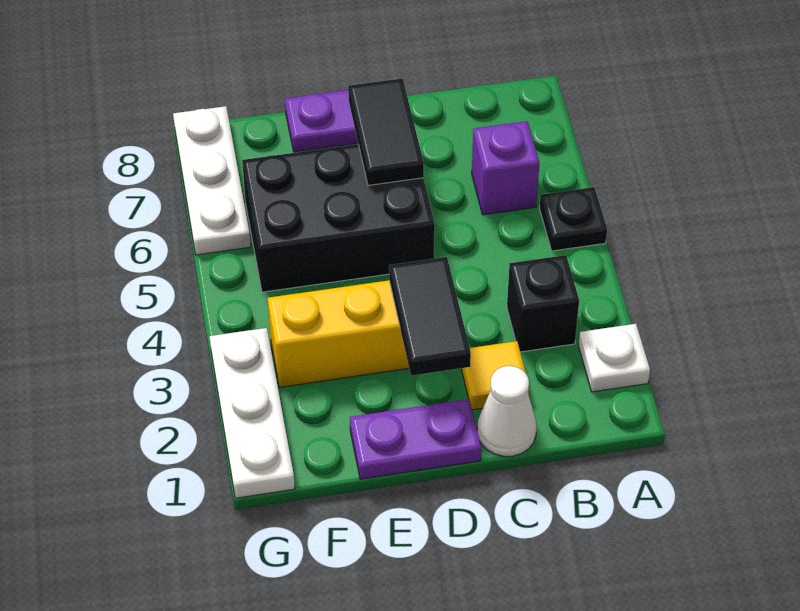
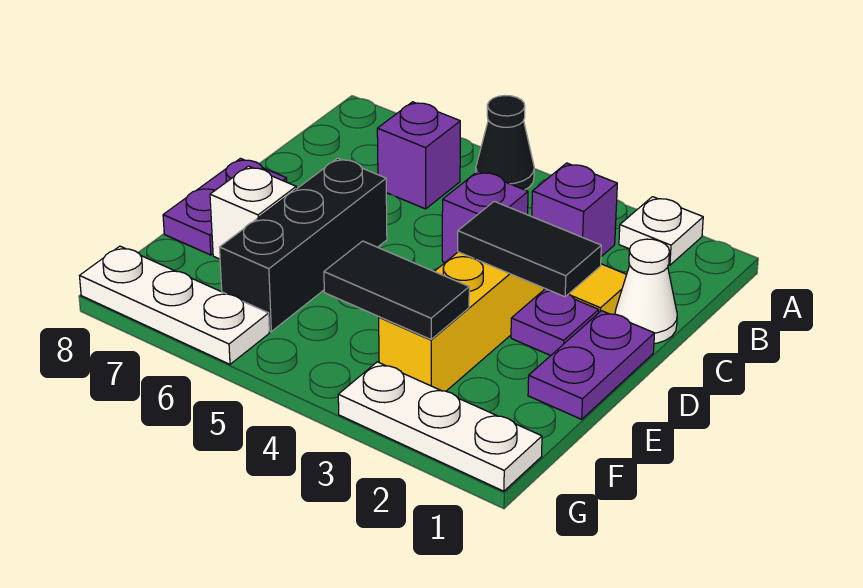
black plate A5 level 1 -> black cone A5 level 1
black brick B3 level 1 -> purple brick B3 level 1
none -> purple brick C4 level 1
none -> purple plate D2 level 1
black brick D5:F6 level 1 -> black brick D6:F6 level 1
black tile D6:D7 level 2 -> black tile F3:F4 level 2
none -> white brick E7 level 1

